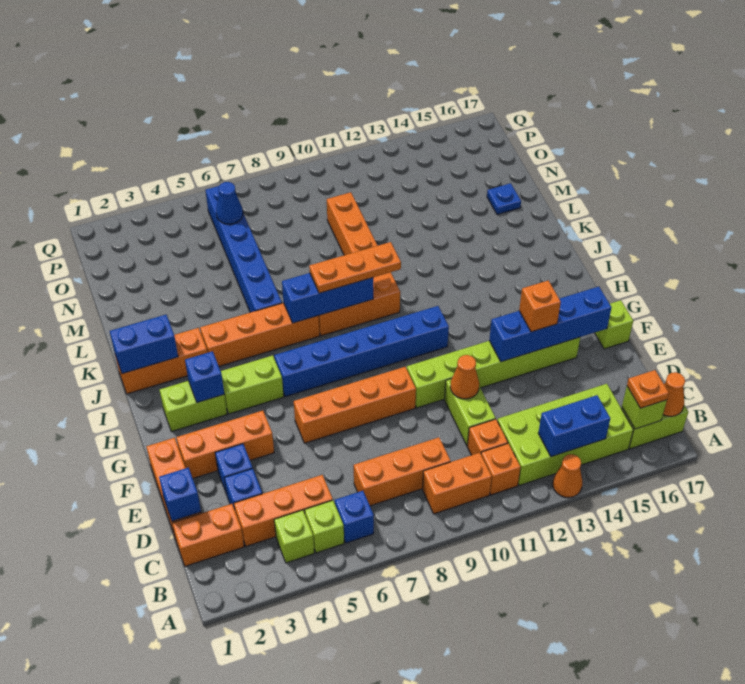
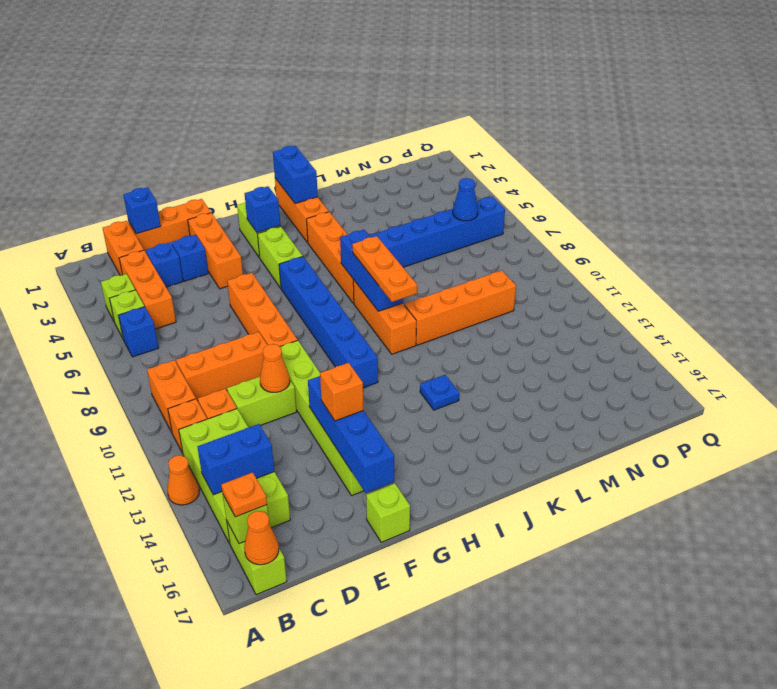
blue brick B13:B14 level 2 -> blue brick B14:C14 level 2
orange brick C7:C9 level 1 -> orange brick C9:E9 level 1
blue plate M16 level 1 -> blue plate J13 level 1

